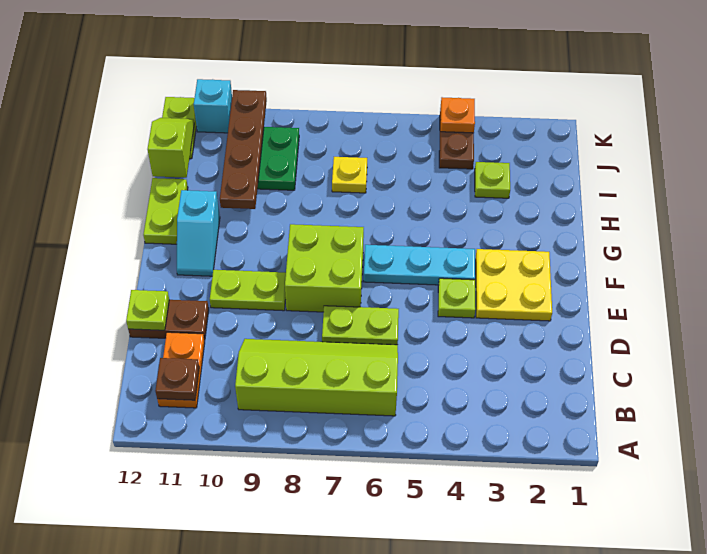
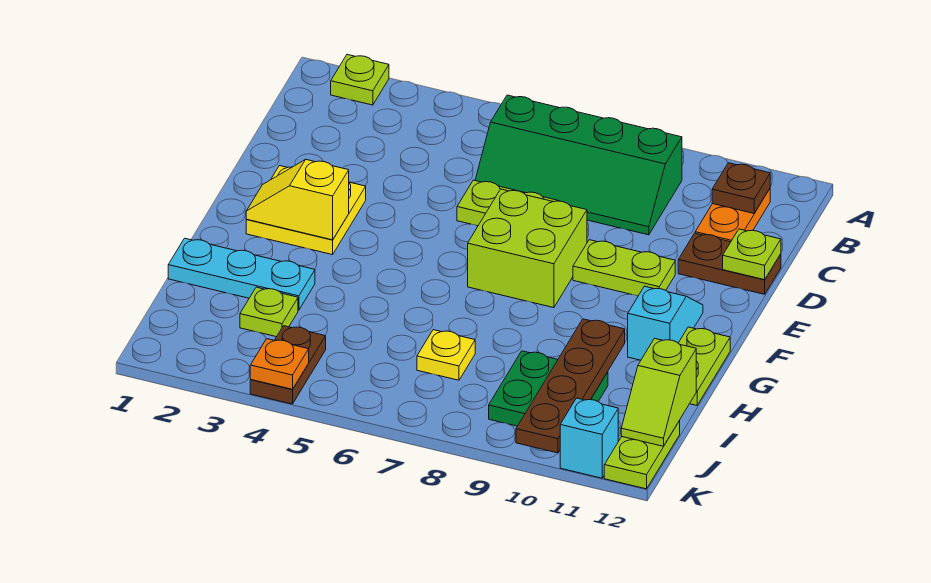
lime slope B6:C9 level 1 top B -> green slope B6:C9 level 1 top B
lime plate E4 level 1 -> lime plate A2 level 1
none -> yellow slope F2:F3 level 2 top 3
cyan plate F4:F6 level 1 -> cyan plate H1:H3 level 1

